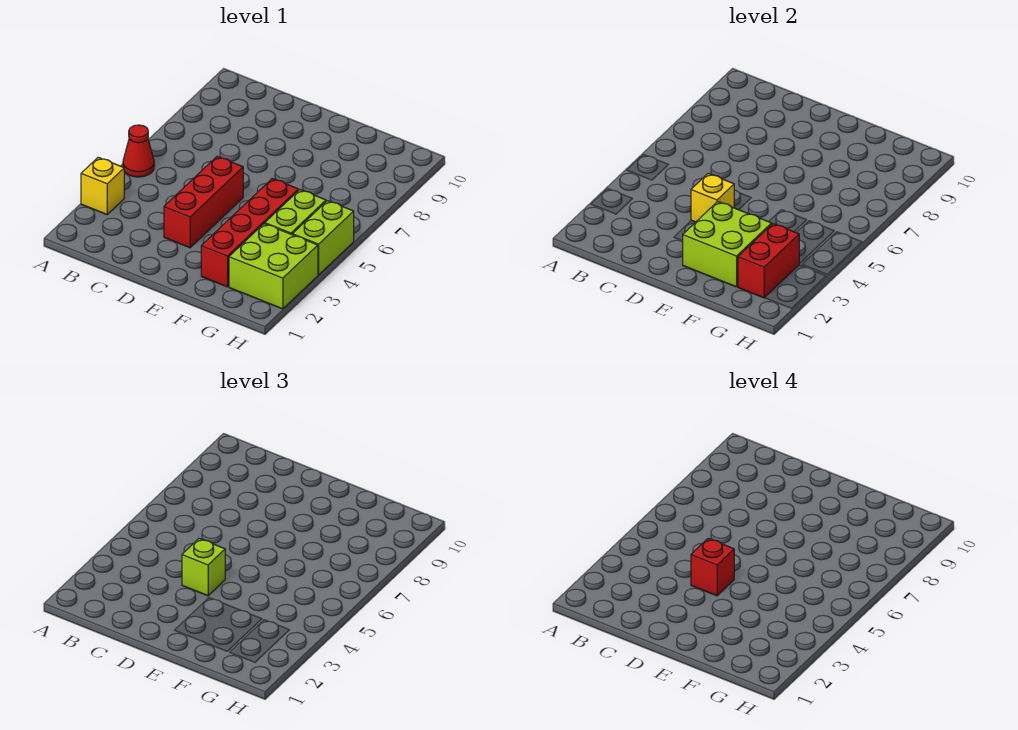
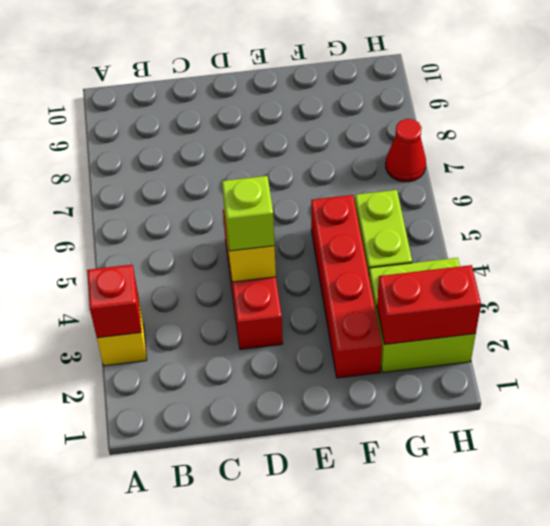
red cone A5 level 1 -> red cone H7 level 1
red brick D4 level 4 -> red brick A3 level 2
lime brick E2:F3 level 2 -> none
red brick G2:G3 level 2 -> red brick G2:H2 level 2
lime brick H4:H5 level 1 -> none

